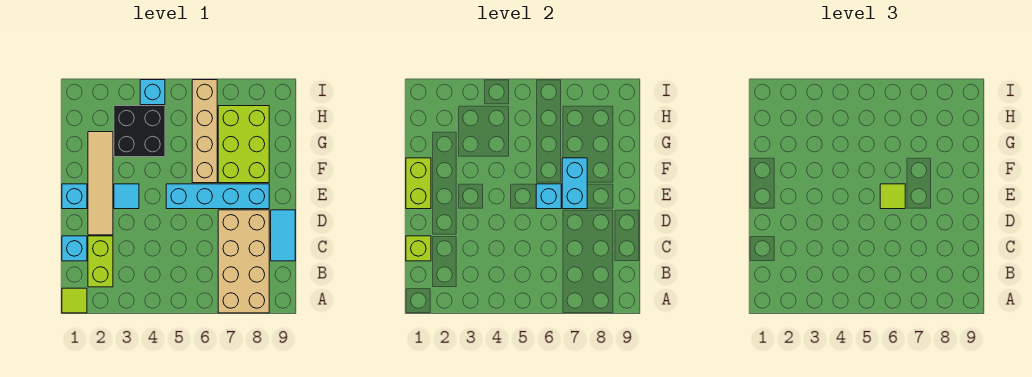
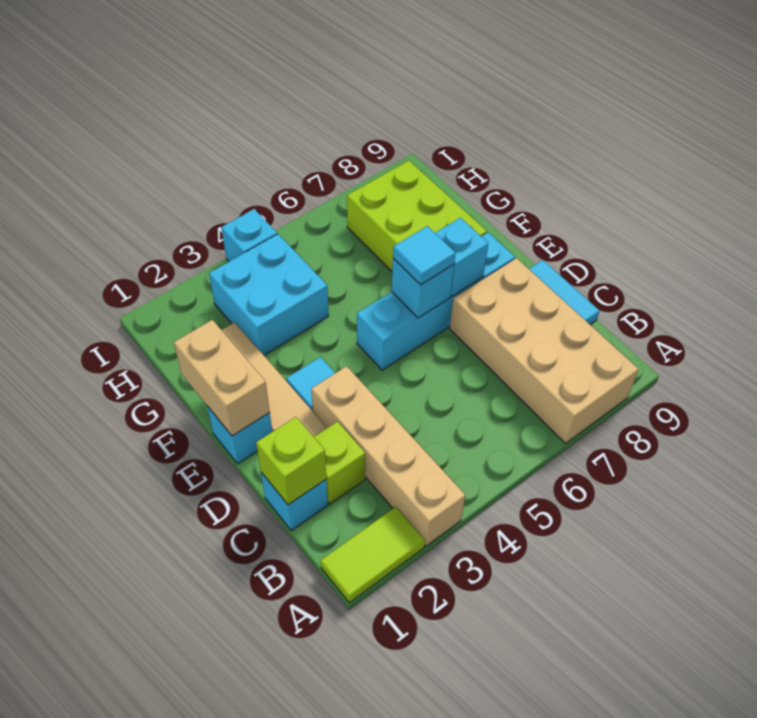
lime tile A1 level 1 -> lime tile A1:A2 level 1
lime brick B2:C2 level 1 -> lime brick C2 level 1
lime brick E1:F1 level 2 -> tan brick E1:F1 level 2
lime tile E6 level 3 -> cyan tile E6 level 3
cyan brick E7:F7 level 2 -> cyan brick E7 level 2
tan brick F6:I6 level 1 -> tan brick A3:D3 level 1
black brick G3:H4 level 1 -> cyan brick G3:H4 level 1

